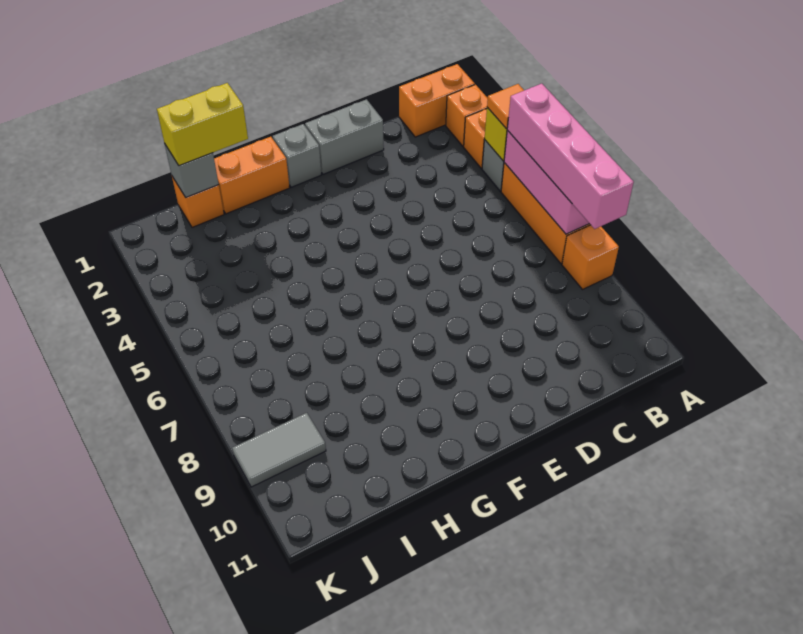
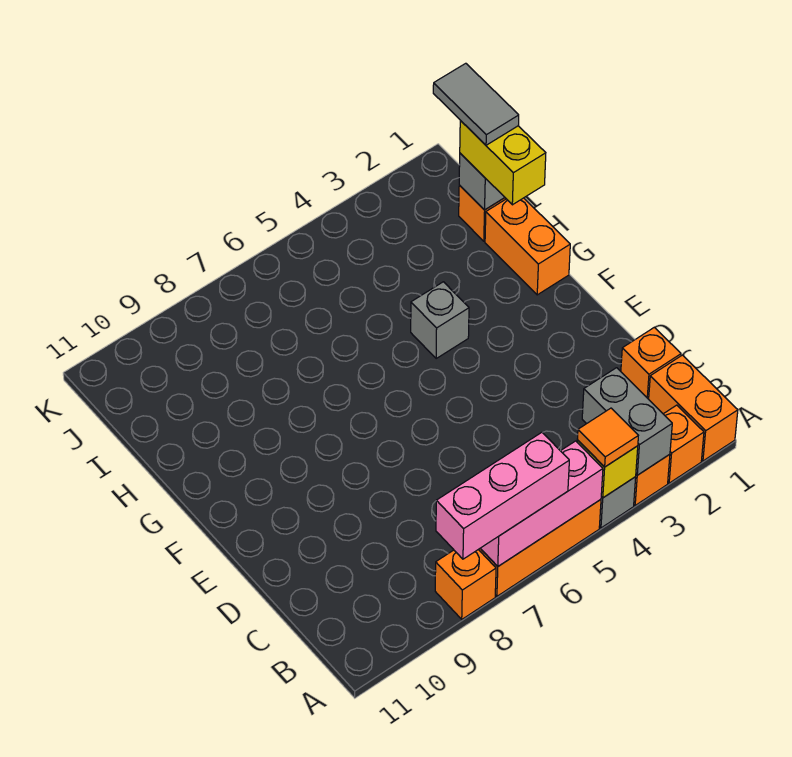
pink brick A5:A8 level 3 -> pink brick A6:A8 level 3
none -> orange brick C1 level 1
grey brick D1:E1 level 1 -> grey brick A3:B3 level 2
grey brick F1 level 1 -> grey brick G4 level 1
grey tile J9:K9 level 1 -> grey tile I1:J1 level 4

